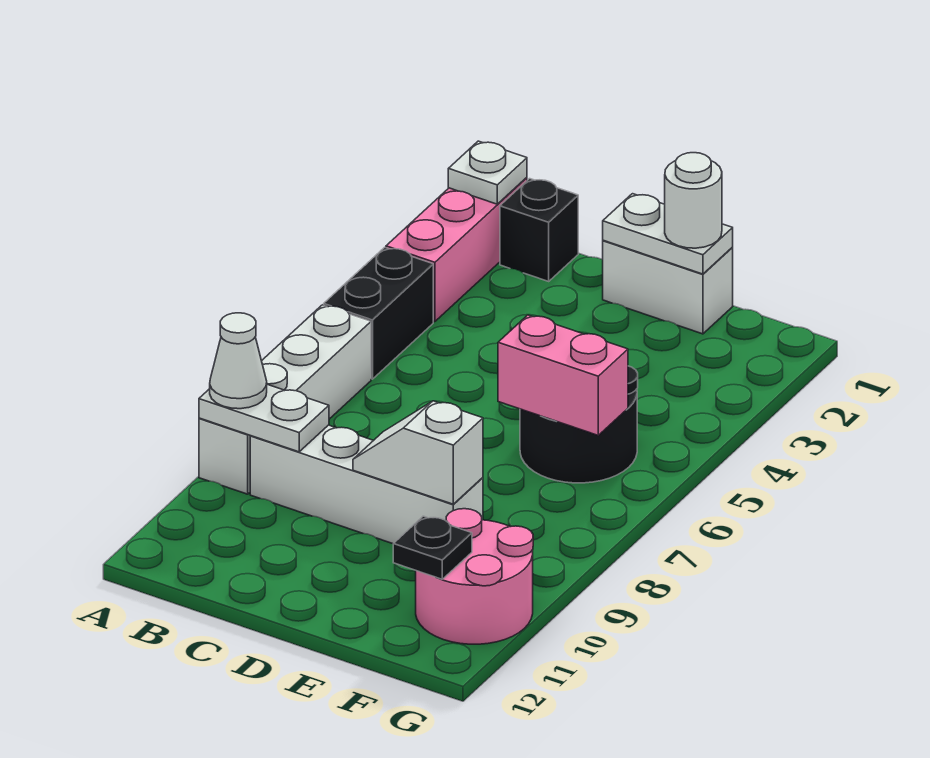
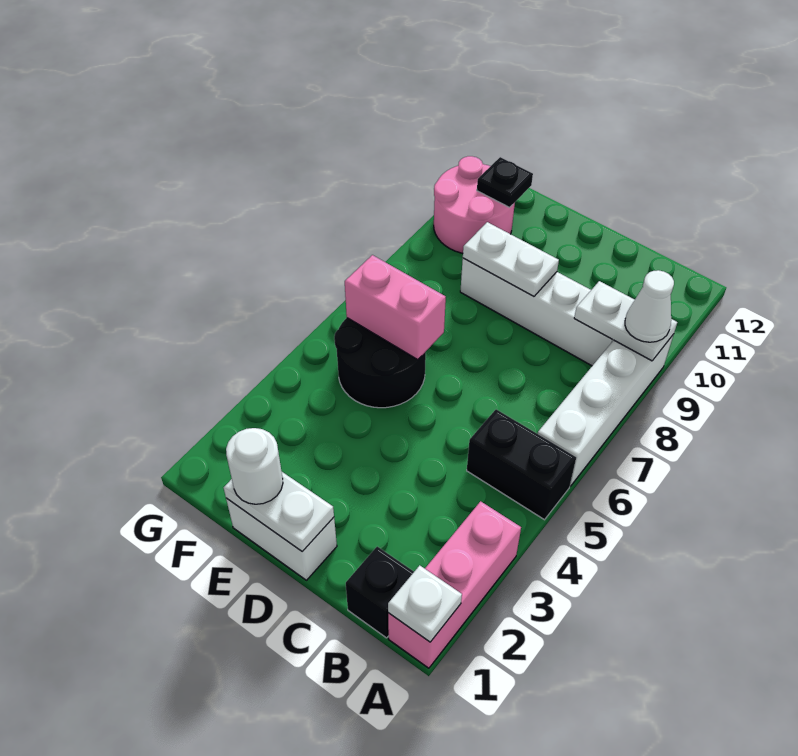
black brick A4:A5 level 1 -> black brick A5:B5 level 1
white slope D9:E9 level 2 top E -> white plate D9:E9 level 2

